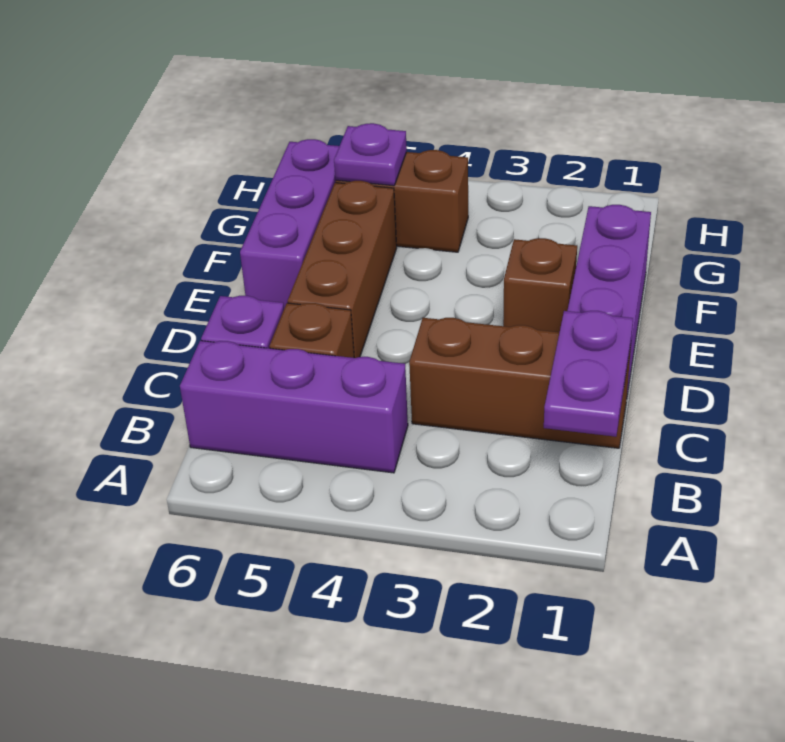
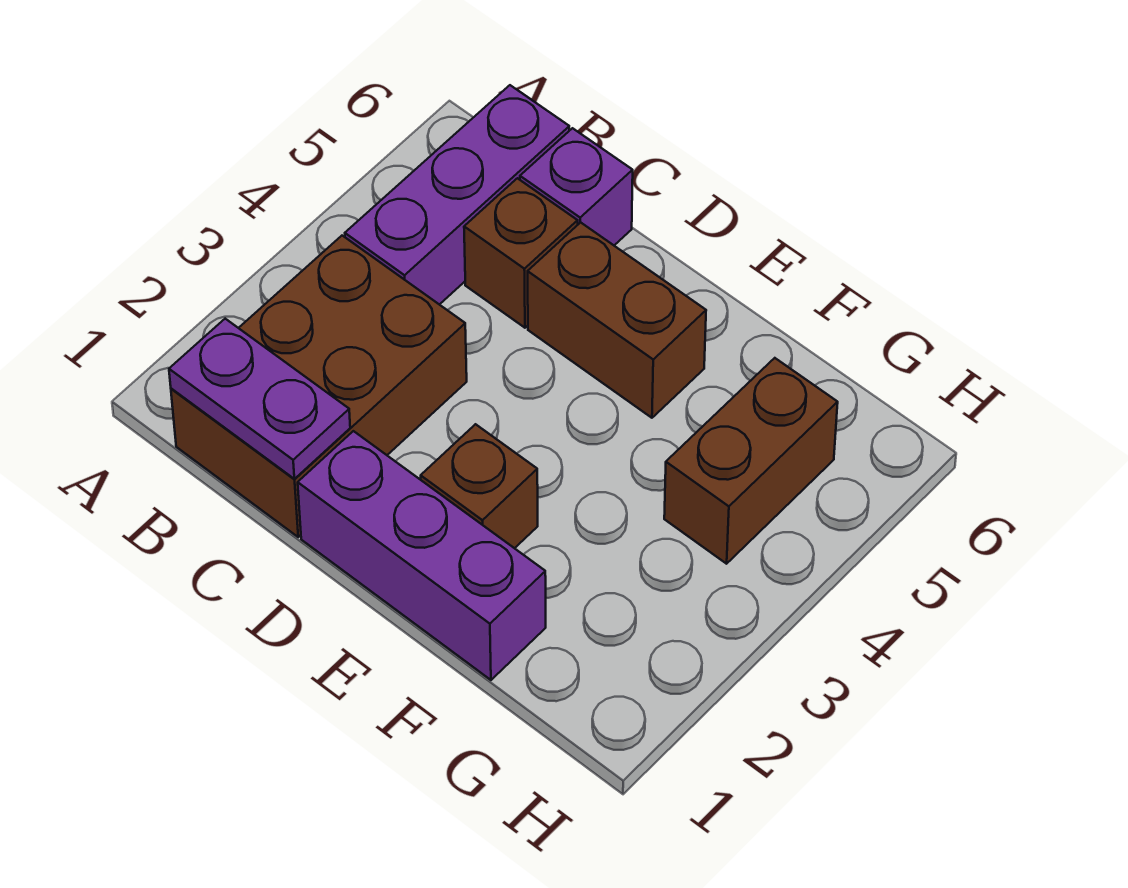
brown brick C1:C3 level 1 -> brown brick B1:C3 level 1
brown brick D5:F5 level 1 -> brown brick D5:E5 level 1
purple brick E6:G6 level 1 -> none
purple plate G5 level 2 -> none

